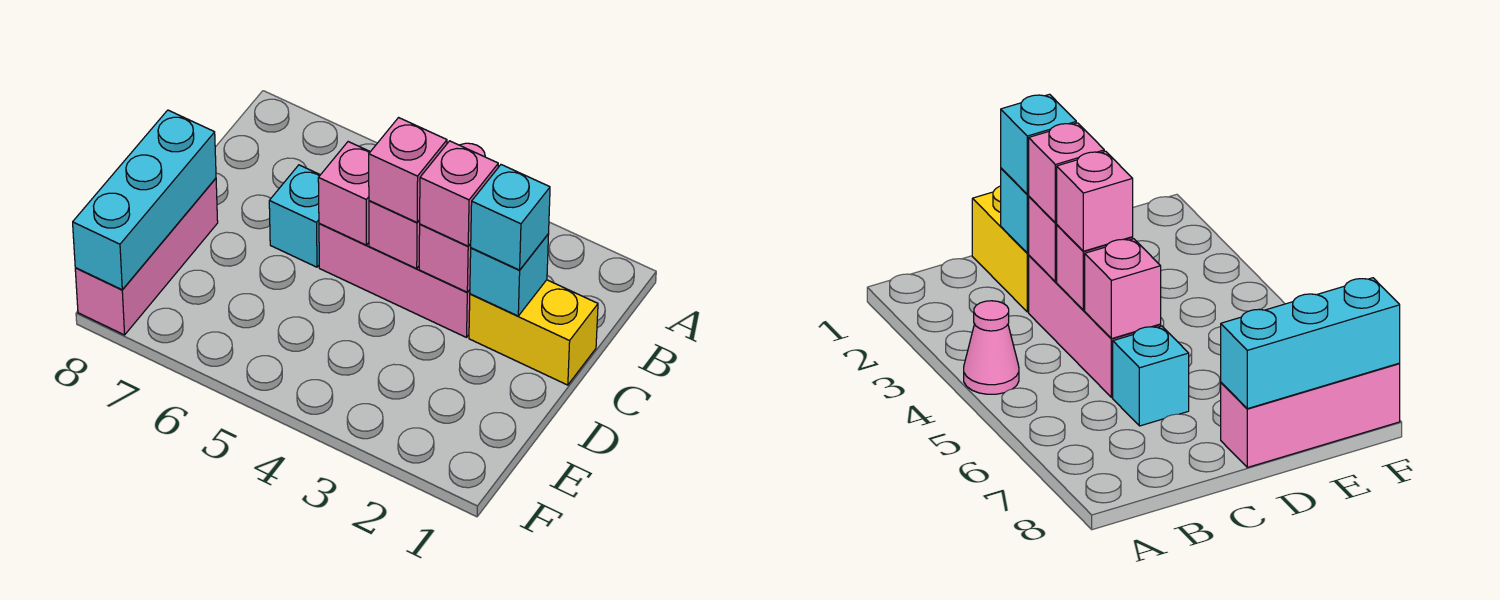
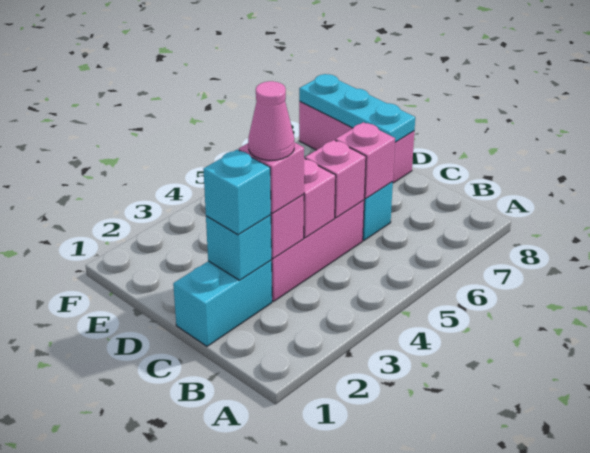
pink cone A4 level 1 -> pink cone C3 level 4
yellow brick C1:C2 level 1 -> cyan brick C1:C2 level 1
pink brick C4 level 3 -> pink brick C6 level 2
cyan brick D8:F8 level 2 -> cyan plate D8:F8 level 2

